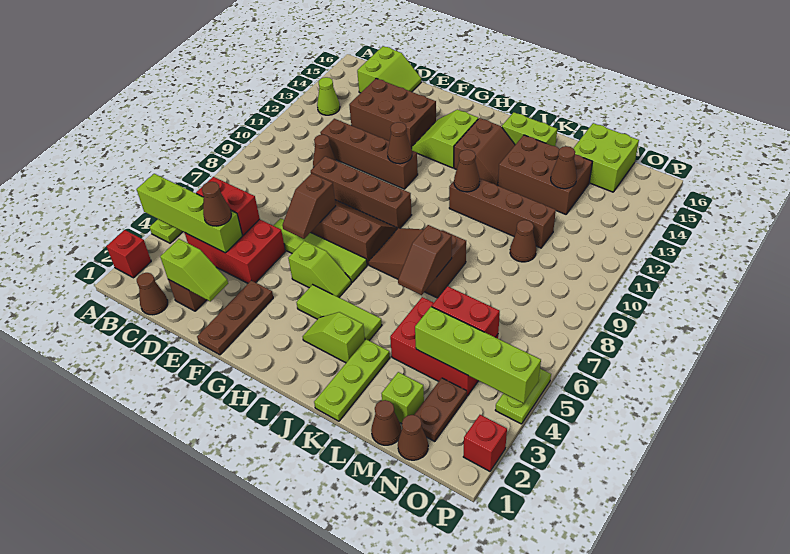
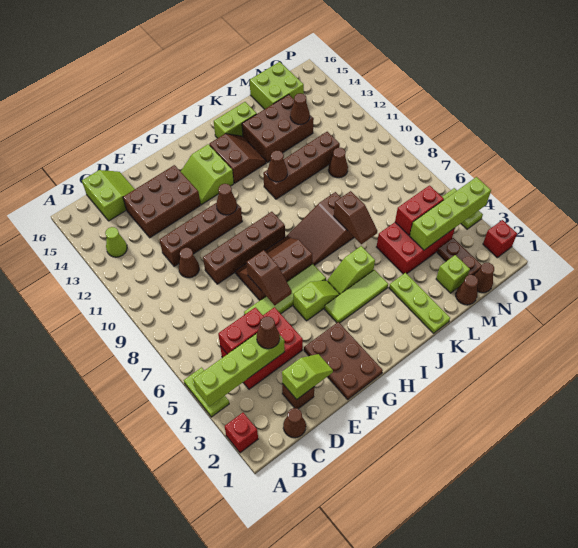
brown plate F1:F3 level 1 -> brown plate F1:G3 level 1
lime slope I3:J3 level 1 top J -> lime slope I5:J5 level 1 top J

